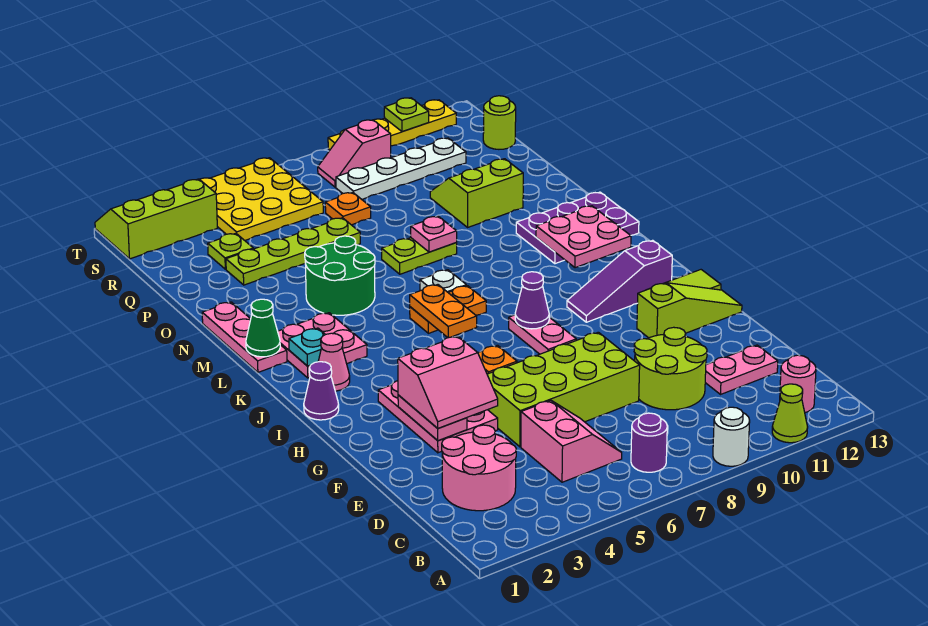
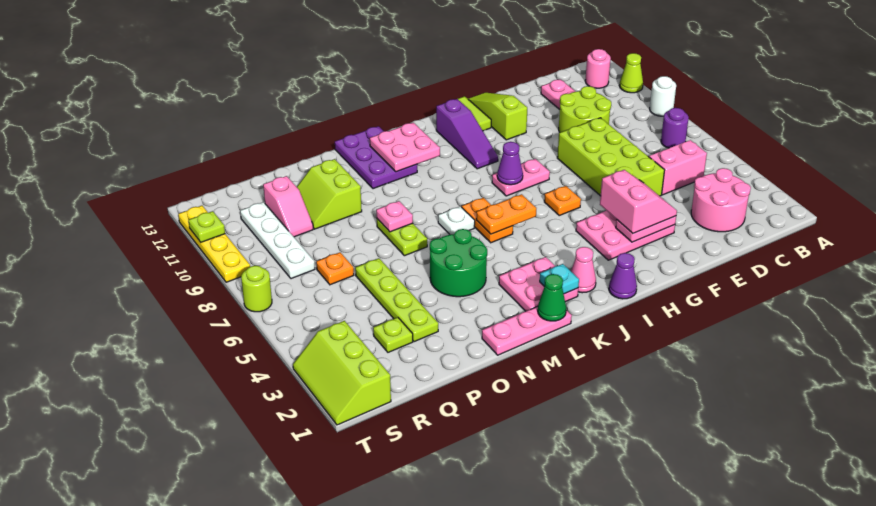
yellow plate R4:T6 level 1 -> none
lime round brick R13 level 1 -> lime round brick T7 level 1
pink slope S8:S9 level 1 top 9 -> pink slope Q10:Q11 level 1 top 11

